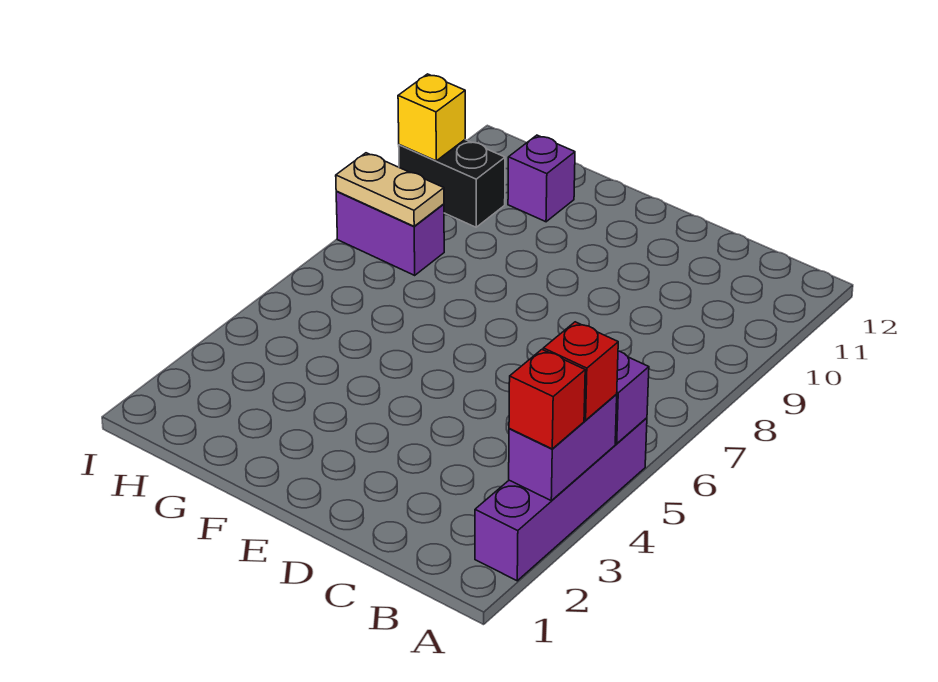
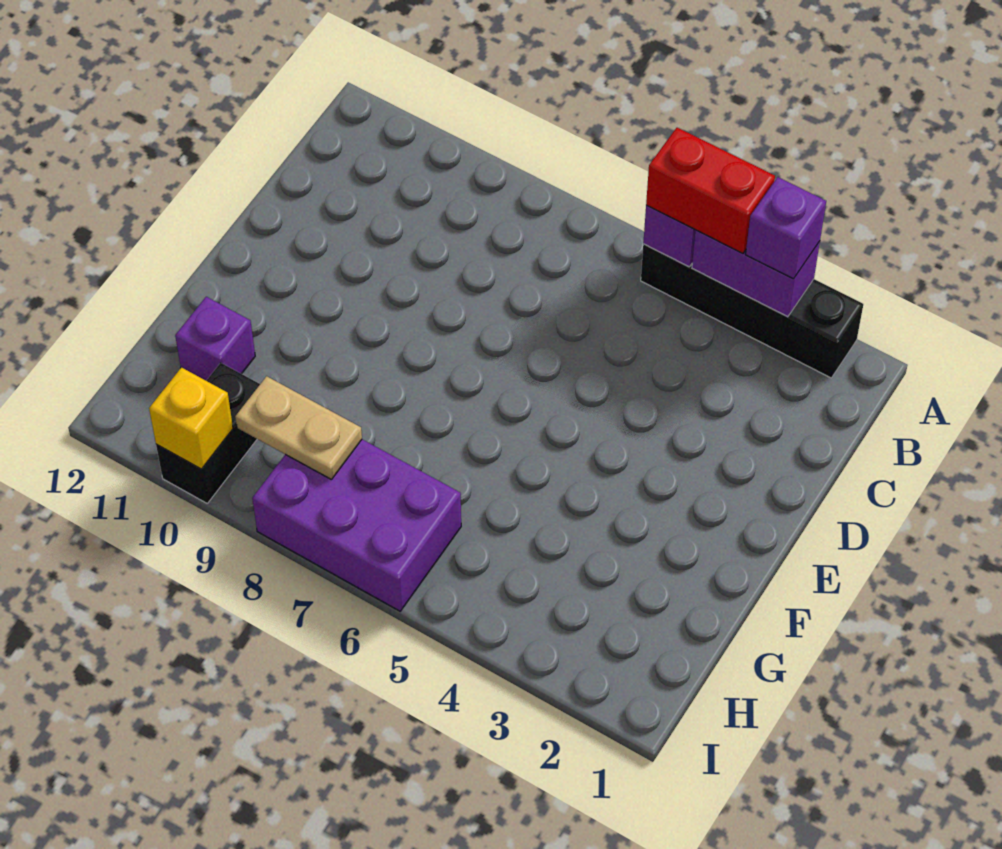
purple brick A2:A5 level 1 -> black brick A2:A5 level 1
red brick A3 level 3 -> purple brick A3 level 3
red brick A4 level 3 -> red brick A4:A5 level 3
purple brick H8:I8 level 1 -> purple brick H6:I8 level 1
tan plate H8:I8 level 2 -> tan plate H8:H9 level 2

